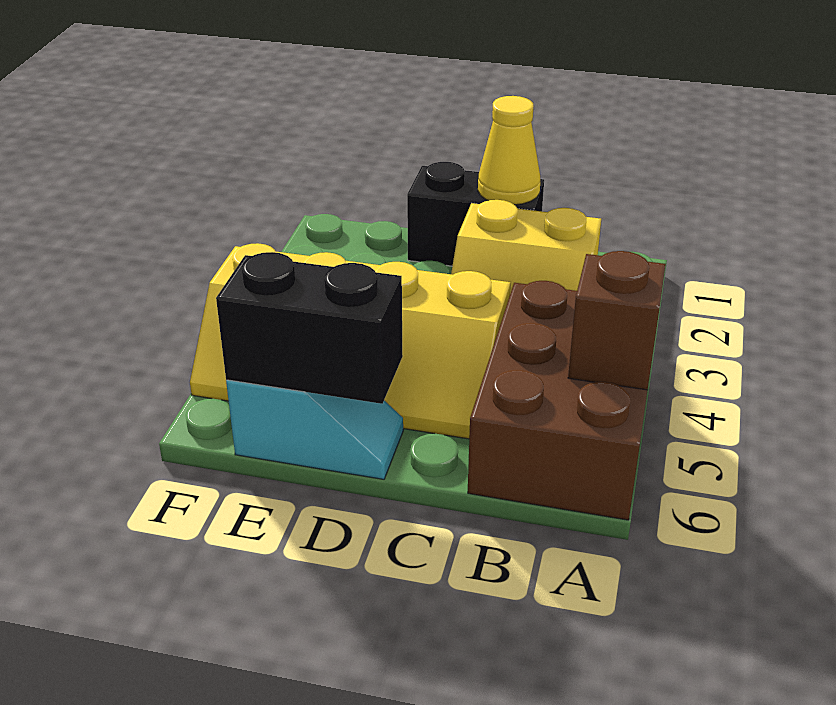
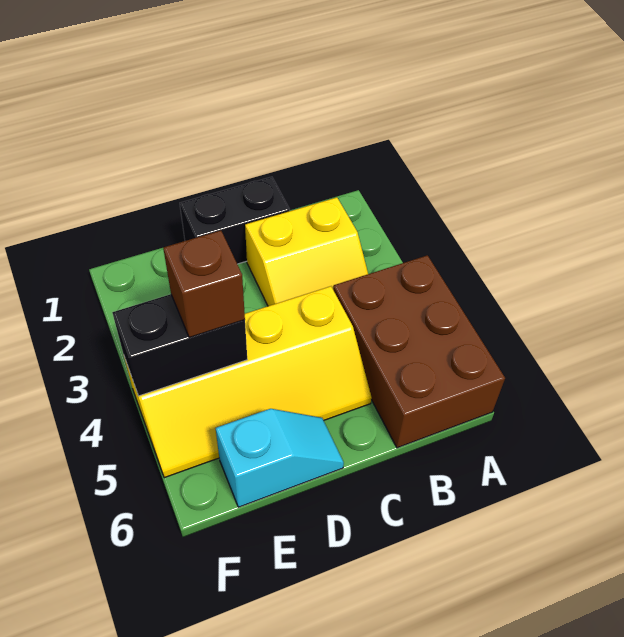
brown brick A5 level 2 -> brown brick E4 level 3
yellow cone C1 level 2 -> none
black brick D6:E6 level 2 -> black brick E4:F4 level 2

